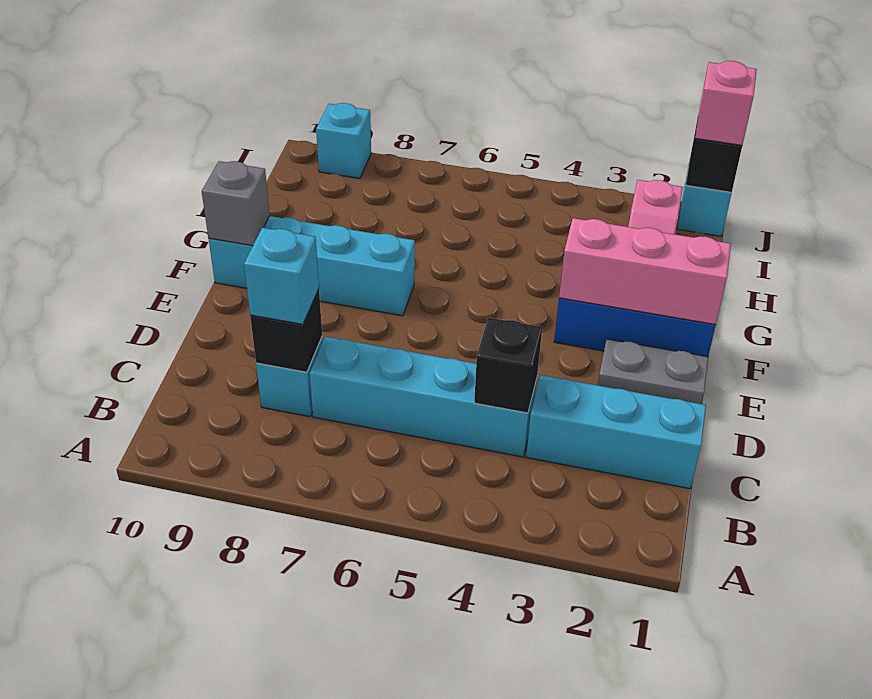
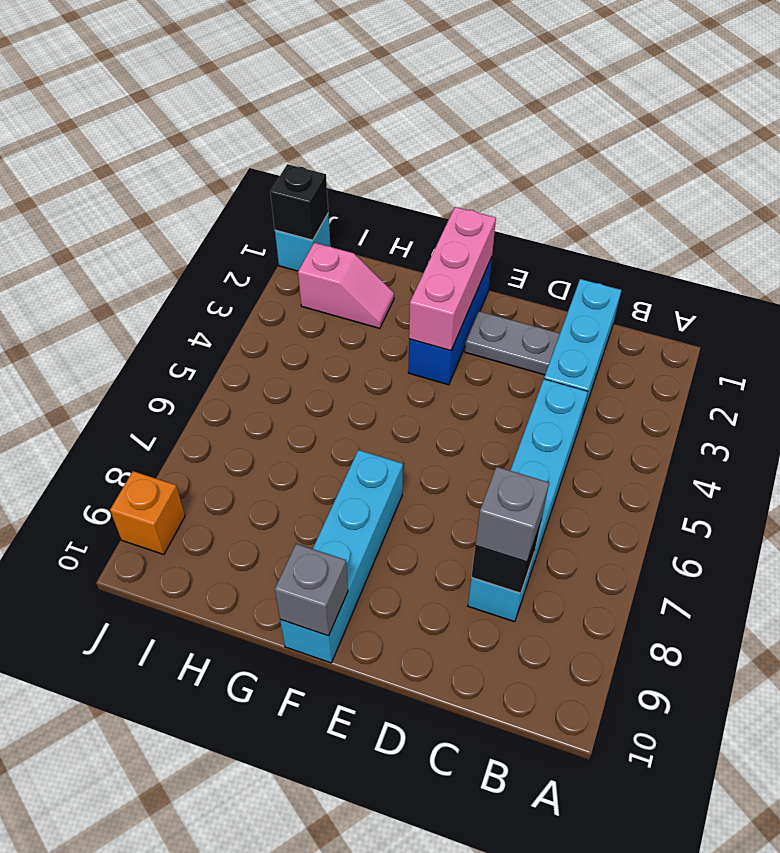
black brick C4 level 2 -> none
cyan brick C8 level 3 -> grey brick C8 level 3
grey plate E1:E2 level 1 -> grey plate D2:E2 level 1
pink brick J1 level 3 -> none
cyan brick J9 level 1 -> orange brick J9 level 1

